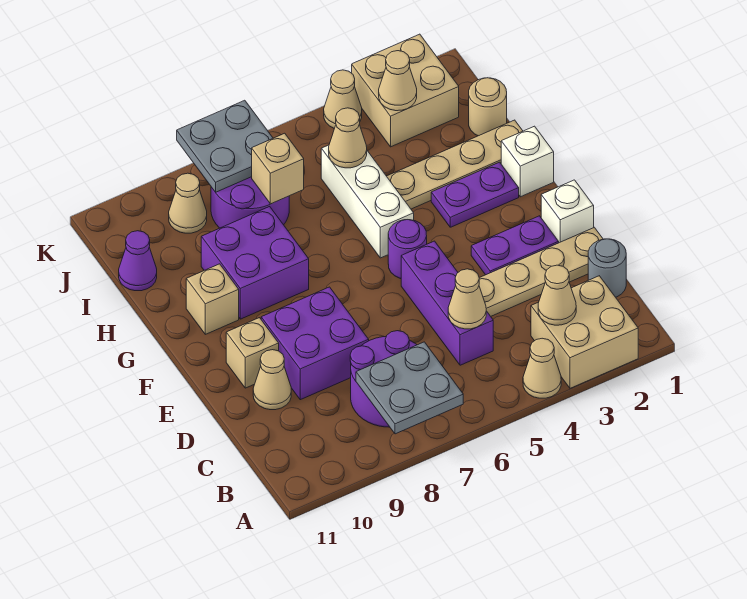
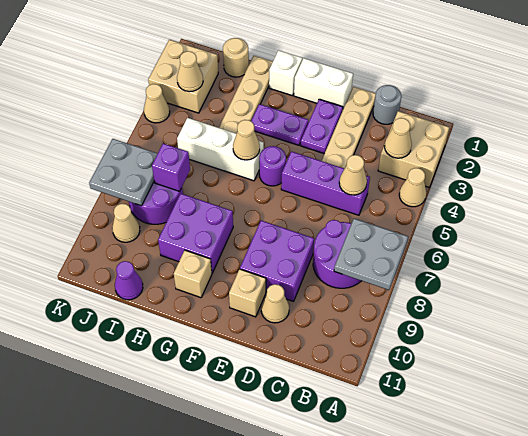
white brick E1 level 1 -> white brick E1:F1 level 1
purple plate G2:G3 level 1 -> purple plate F3:G3 level 1
tan cone I5 level 2 -> tan cone G5 level 2
tan brick I7 level 2 -> purple brick I7 level 2

